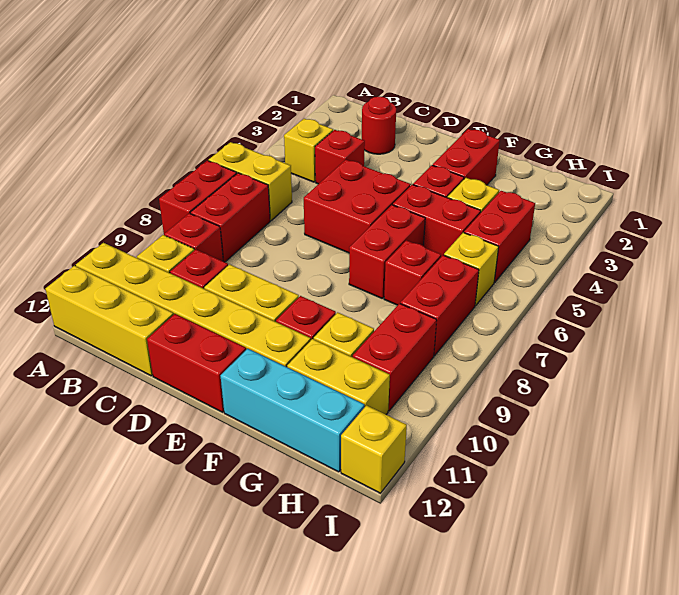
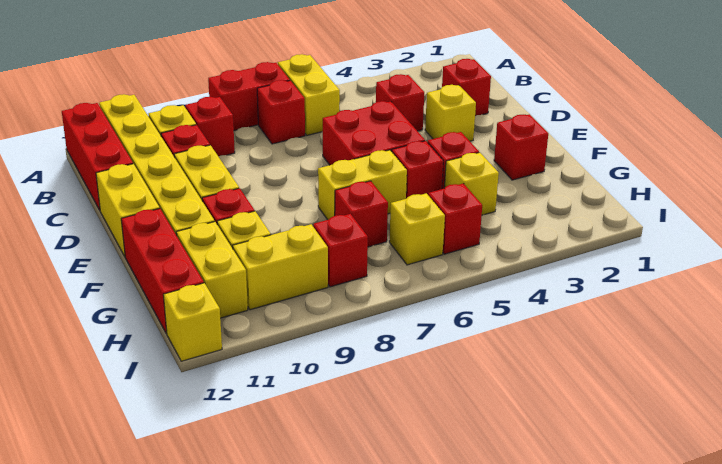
yellow brick A12:C12 level 1 -> red brick A12:C12 level 1
yellow brick B4 level 1 -> yellow brick D3 level 1
red brick B7:B8 level 1 -> red brick B7 level 1
red round brick C2 level 1 -> red brick C2 level 1
red brick D12:E12 level 1 -> yellow brick D12:E12 level 1
red brick F2:F3 level 1 -> red brick F2 level 1
red brick F5:G5 level 1 -> red brick F5 level 1
red brick F6:F7 level 1 -> yellow brick F6:F7 level 1
cyan brick F12:H12 level 1 -> red brick F12:H12 level 1
red brick H4:H5 level 1 -> red brick H5 level 1
red brick H7:H8 level 1 -> red brick H8 level 1
red brick H9:H10 level 1 -> yellow brick H9:H10 level 1

